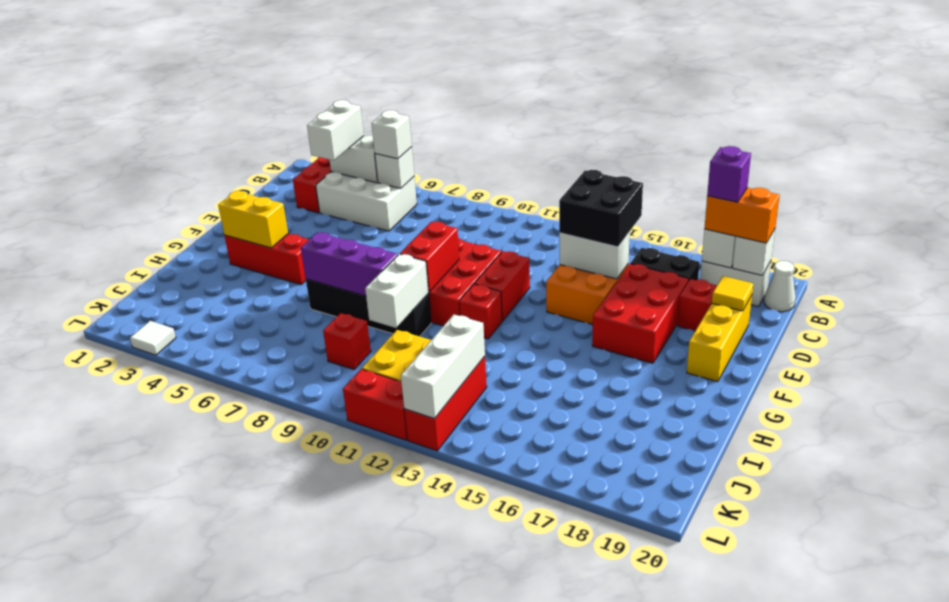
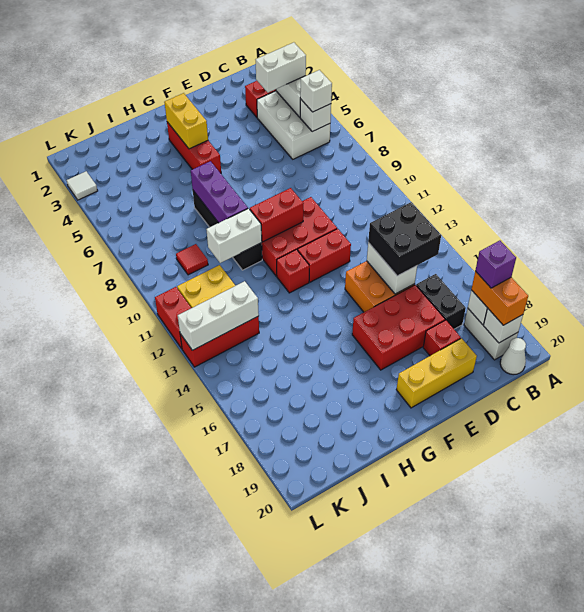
yellow tile D19 level 2 -> none
red brick J9 level 1 -> red tile J9 level 1

